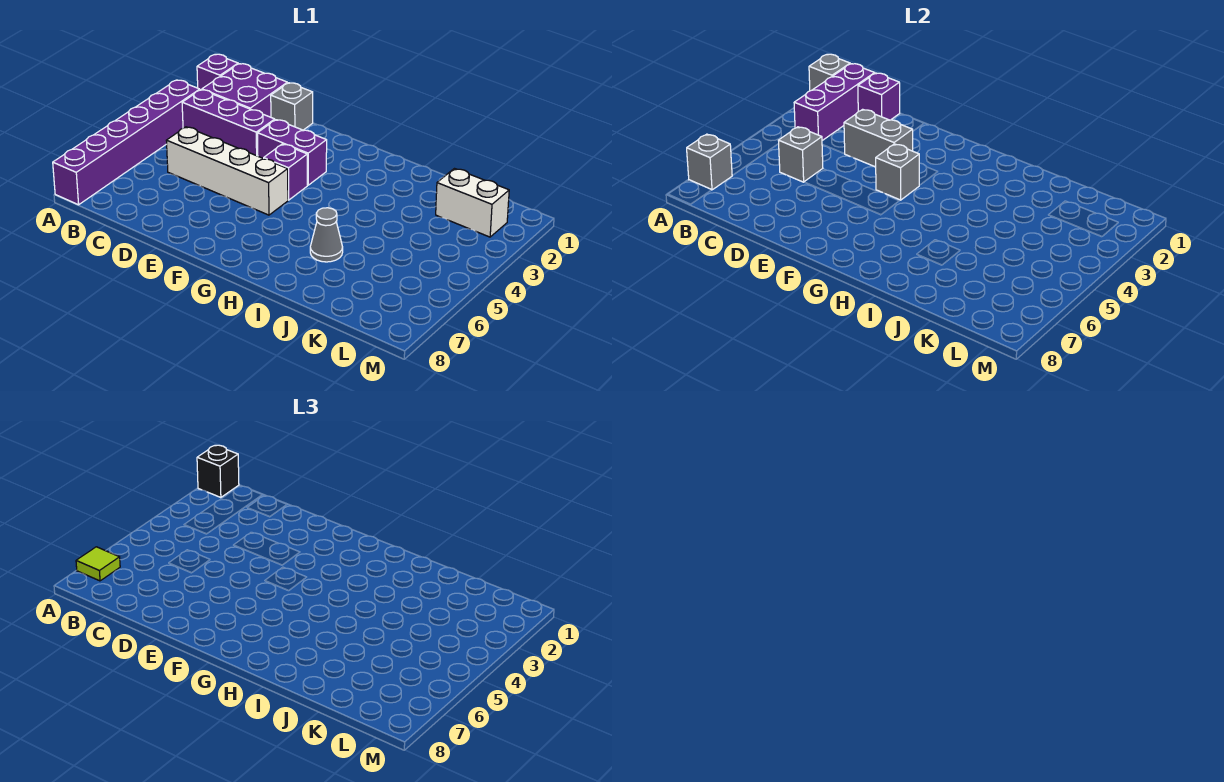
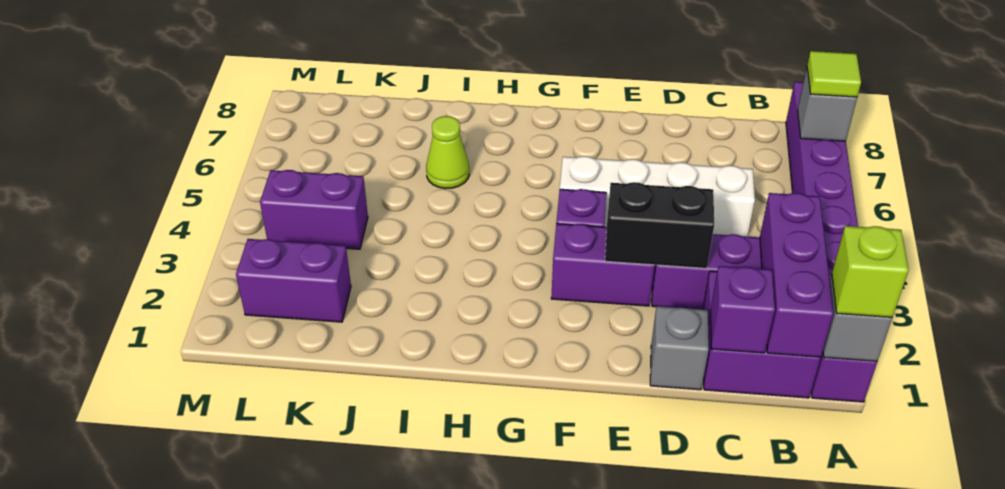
black brick A1 level 3 -> lime brick A1 level 3
grey brick C5 level 2 -> none
grey brick D3:E3 level 2 -> black brick D3:E3 level 2
grey brick F4 level 2 -> none
grey cone I6 level 1 -> lime cone I6 level 1
white brick K2:L2 level 1 -> purple brick K2:L2 level 1
none -> purple brick K4:L4 level 1

